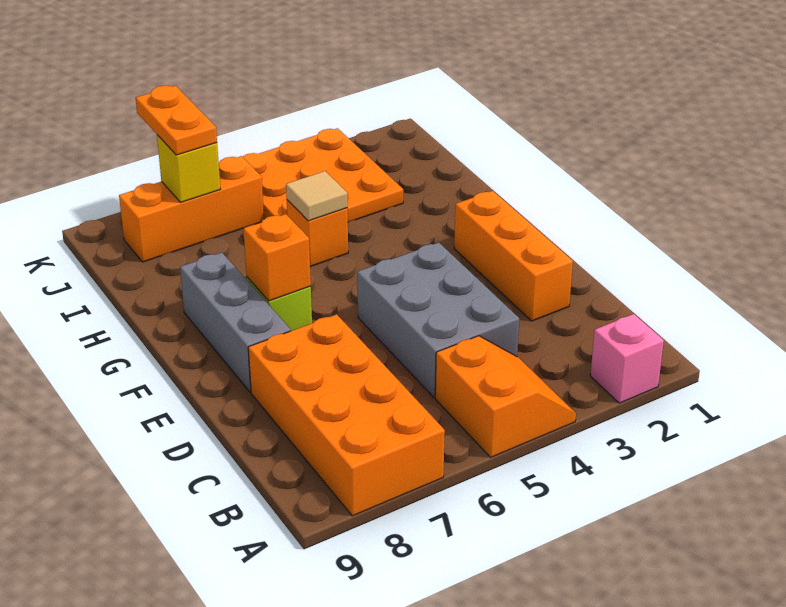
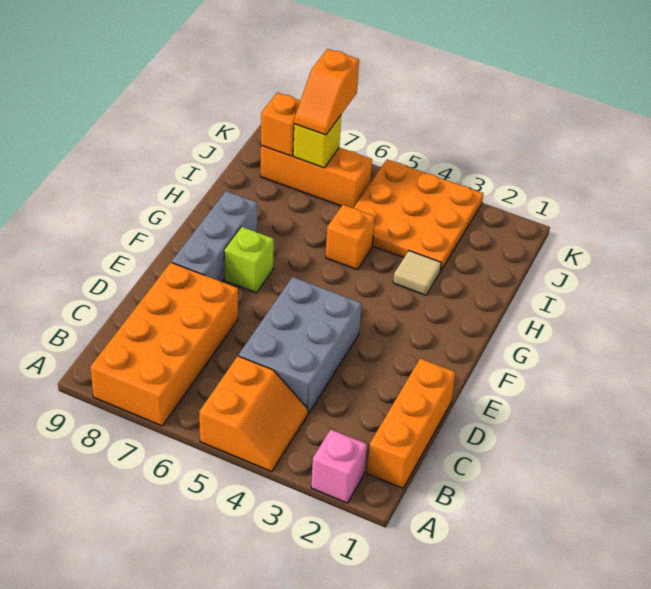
orange brick D2:F2 level 1 -> orange brick B1:D1 level 1
orange brick F7 level 2 -> orange brick J8 level 2
tan tile H5 level 2 -> tan tile H3 level 1
orange plate J7:K7 level 3 -> orange slope J7:K7 level 3 top K

